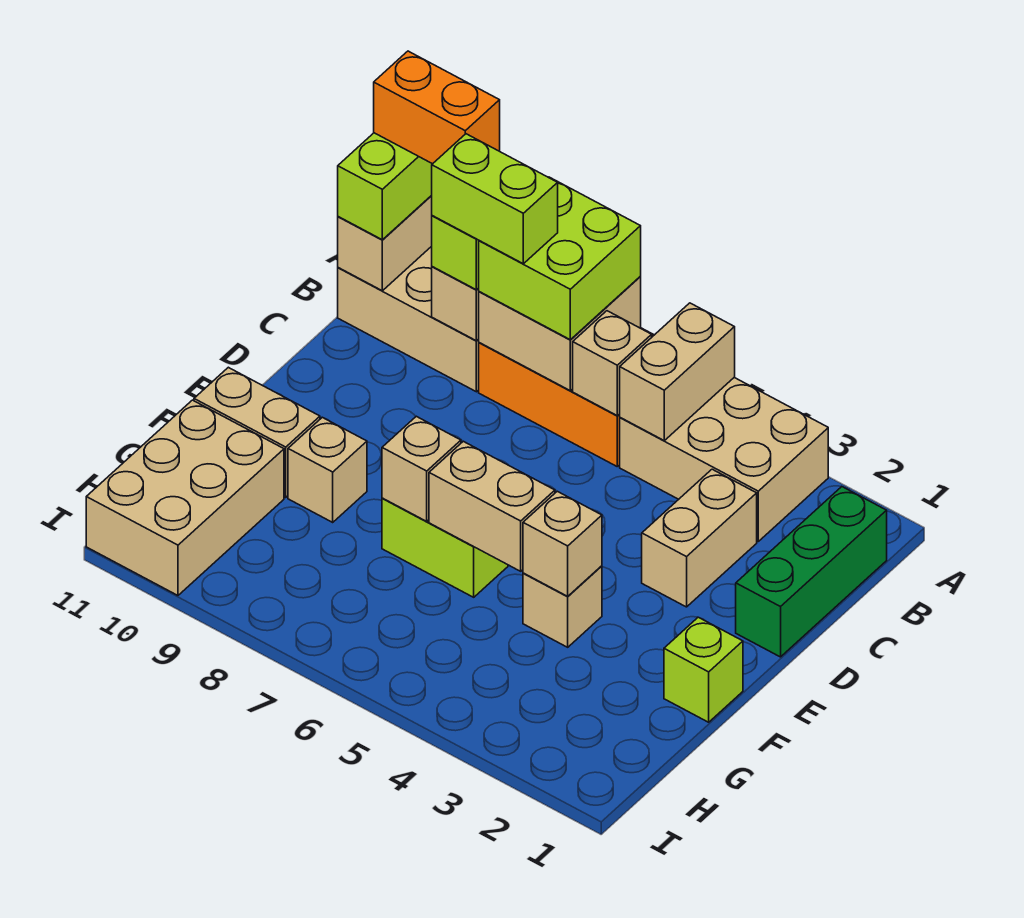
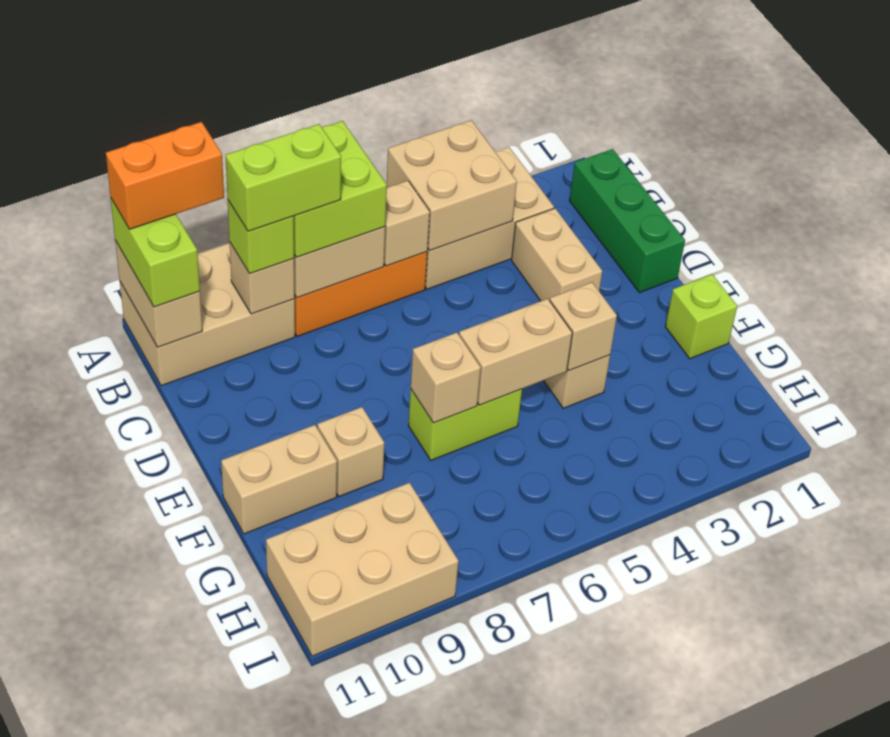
tan brick A5:B5 level 2 -> tan brick A4:B5 level 2
tan brick G10:I11 level 1 -> tan brick H9:I11 level 1

